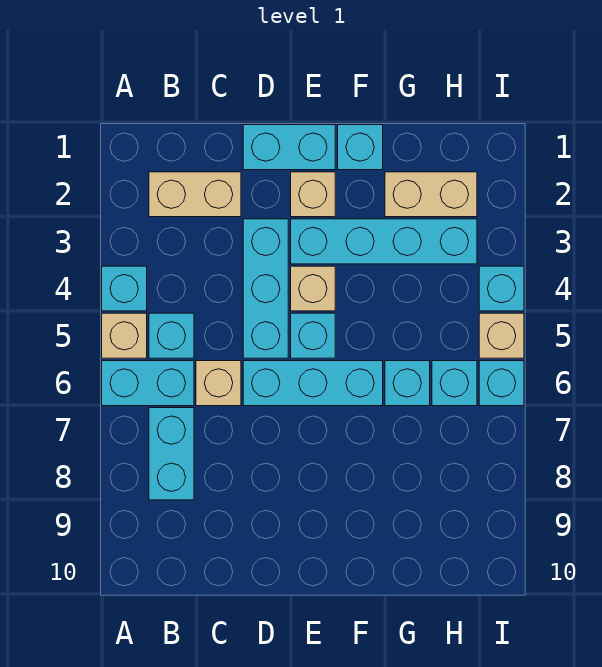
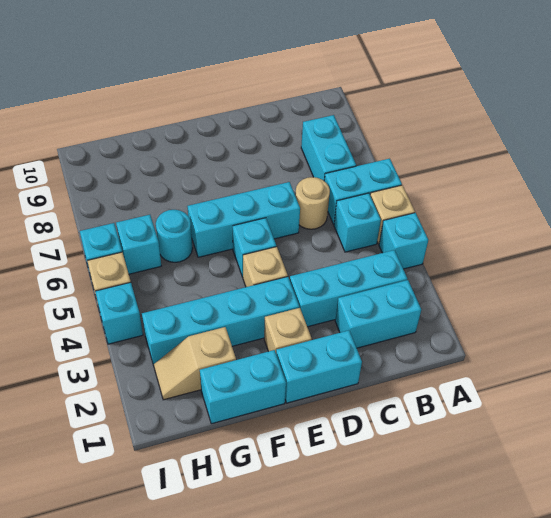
tan brick B2:C2 level 1 -> cyan brick B2:C2 level 1
tan brick C6 level 1 -> tan round brick C6 level 1
cyan brick D3:D5 level 1 -> cyan brick B3:D3 level 1
cyan brick F1 level 1 -> cyan brick F1:G1 level 1
tan brick G2:H2 level 1 -> tan slope G2:H2 level 1 top G
cyan brick G6 level 1 -> cyan round brick G6 level 1

